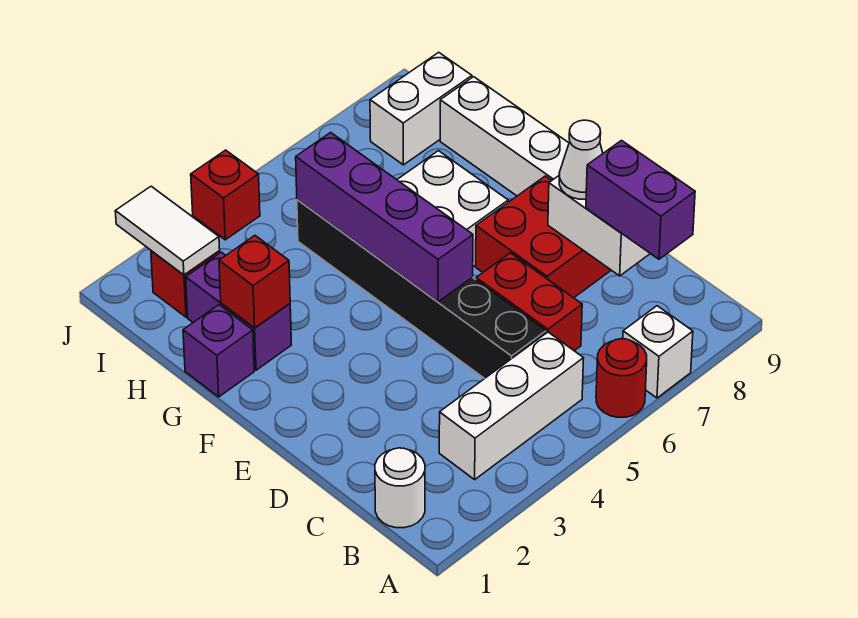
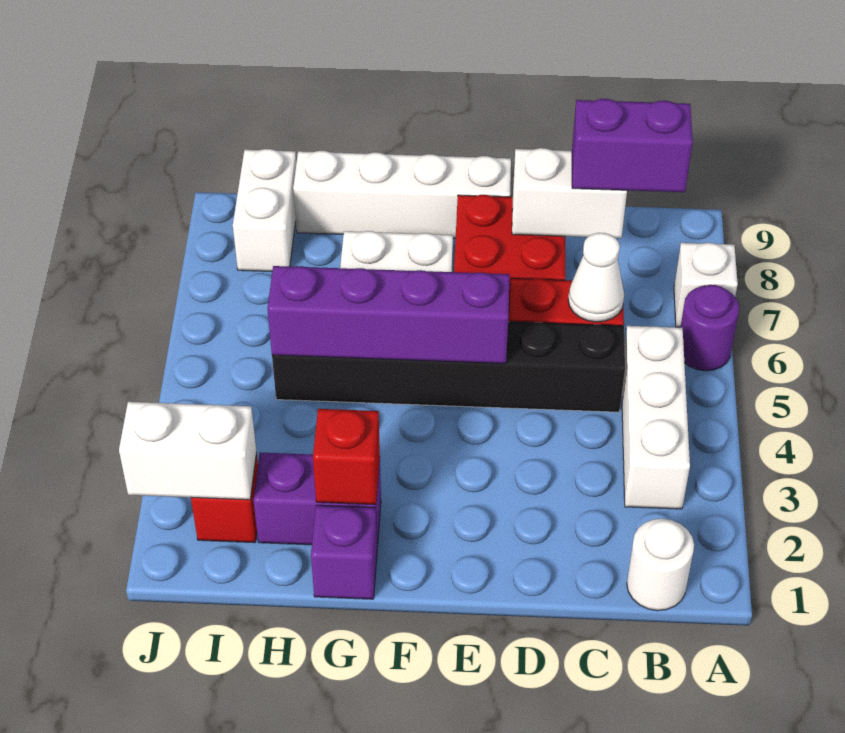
red round brick A6 level 1 -> purple round brick A6 level 1
white cone D8 level 3 -> white cone C6 level 2
white tile I2:J2 level 2 -> white brick I2:J2 level 2
red brick J4 level 1 -> none

